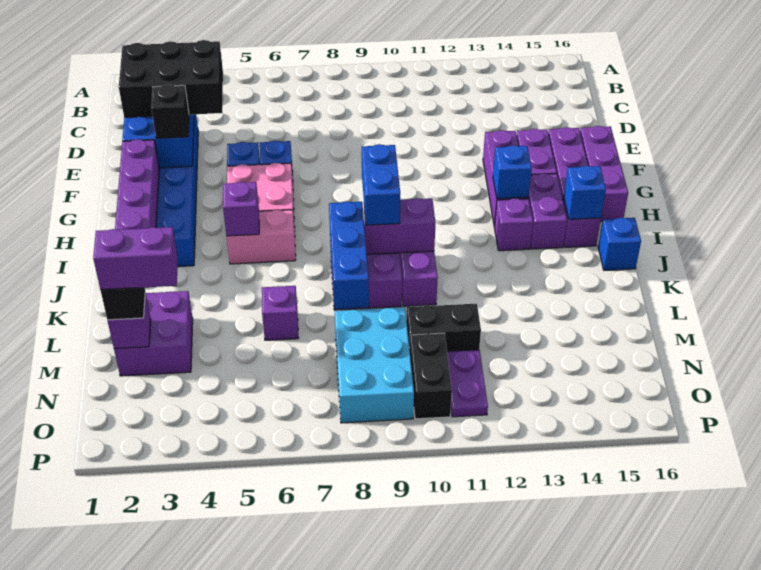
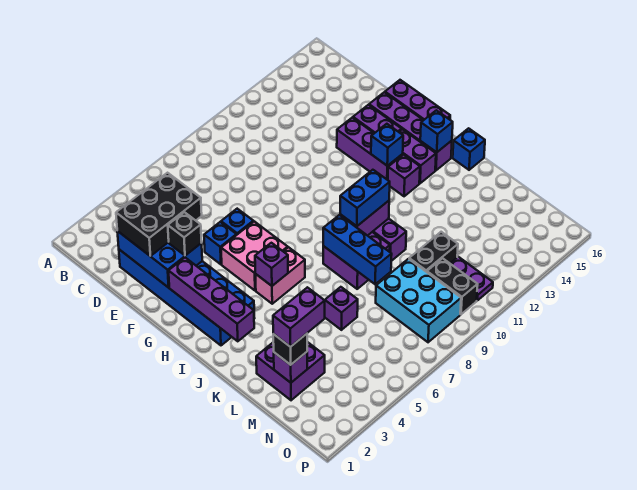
blue brick I9:J9 level 3 -> blue brick J9:J10 level 3

